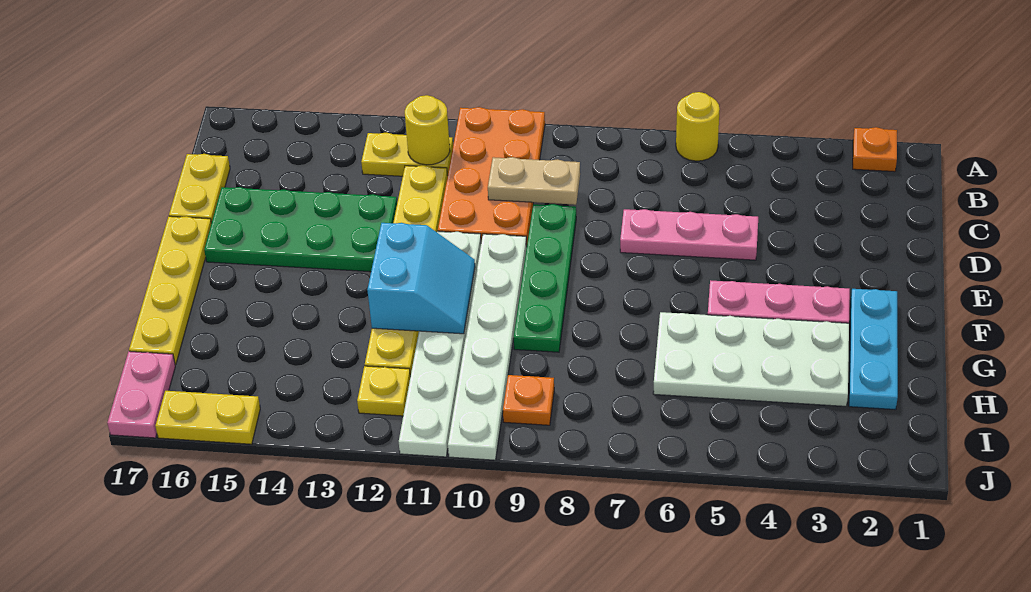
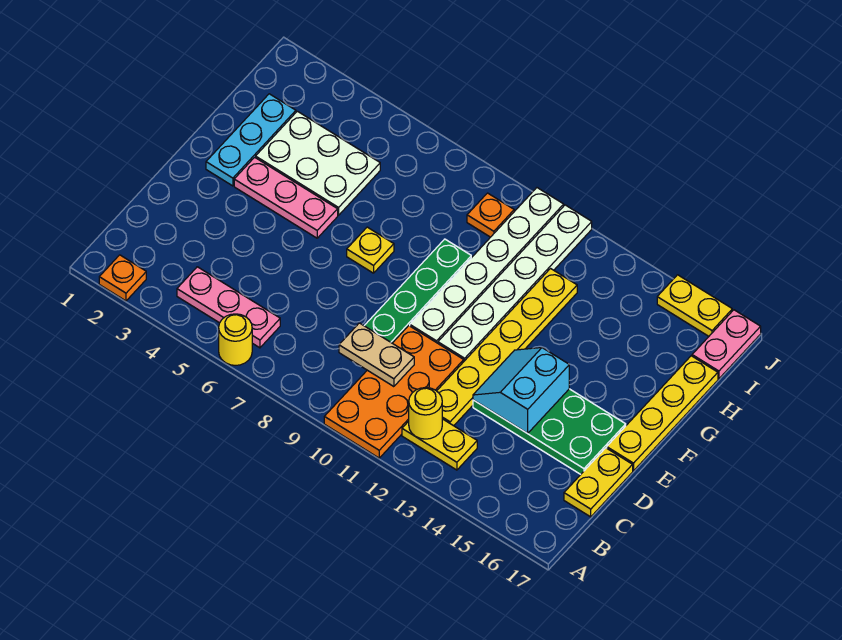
pink plate D5:D7 level 1 -> pink plate B4:B6 level 1
cyan slope F11:G12 level 2 top 12 -> cyan slope D13:E14 level 2 top 14
white plate G3:H6 level 1 -> white plate G3:H5 level 1
yellow plate I12 level 1 -> yellow plate F7 level 1

